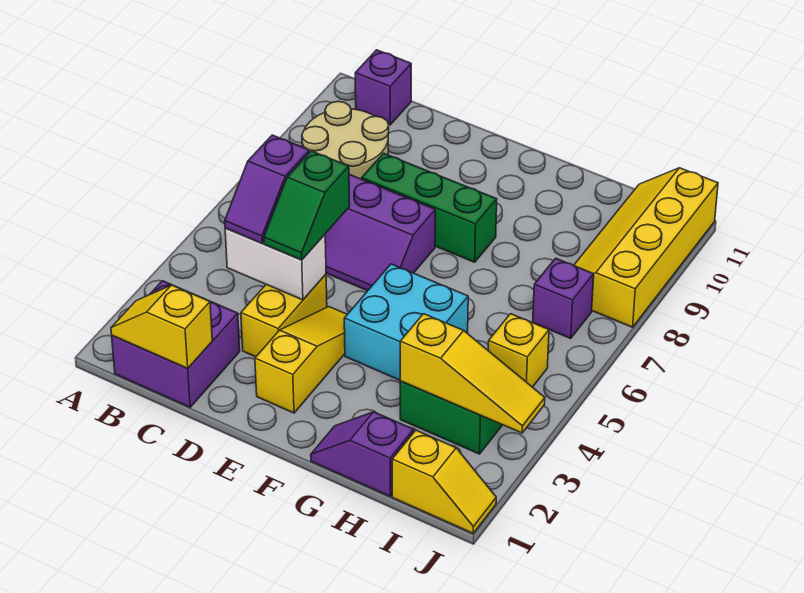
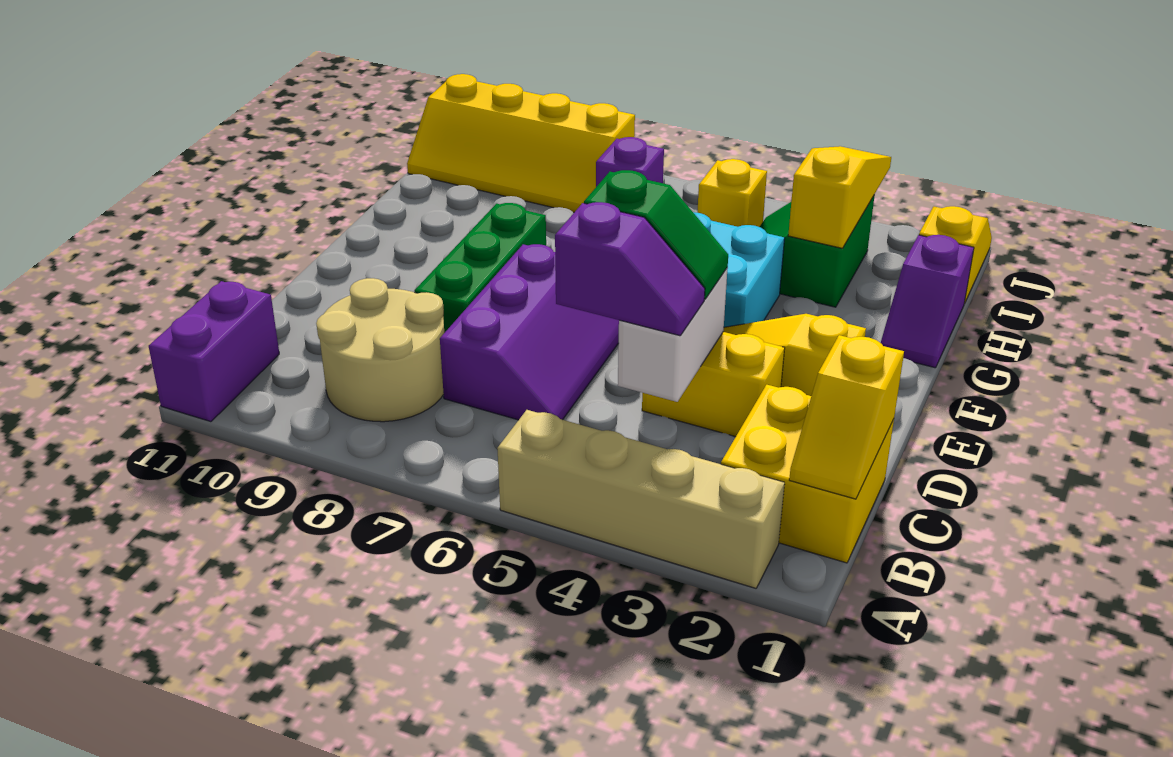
none -> tan brick A2:A5 level 1
purple brick B1:C2 level 1 -> yellow brick B1:C2 level 1
purple brick B11 level 1 -> purple brick A11:B11 level 1

